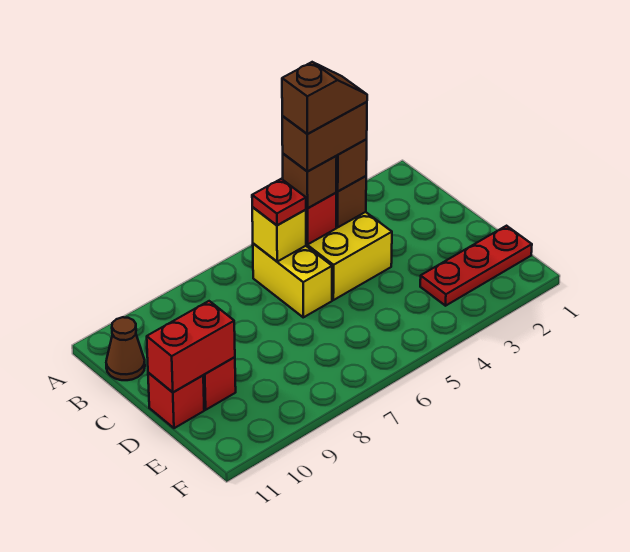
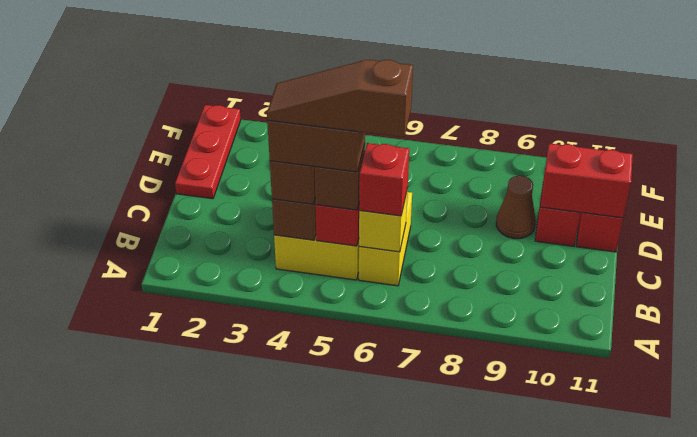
brown slope B4:B5 level 5 top 5 -> brown slope B4:B6 level 5 top 6
red plate B6 level 3 -> red brick B6 level 3
brown cone B11 level 1 -> brown cone D9 level 1
red plate E1:E3 level 1 -> red plate D1:F1 level 1

